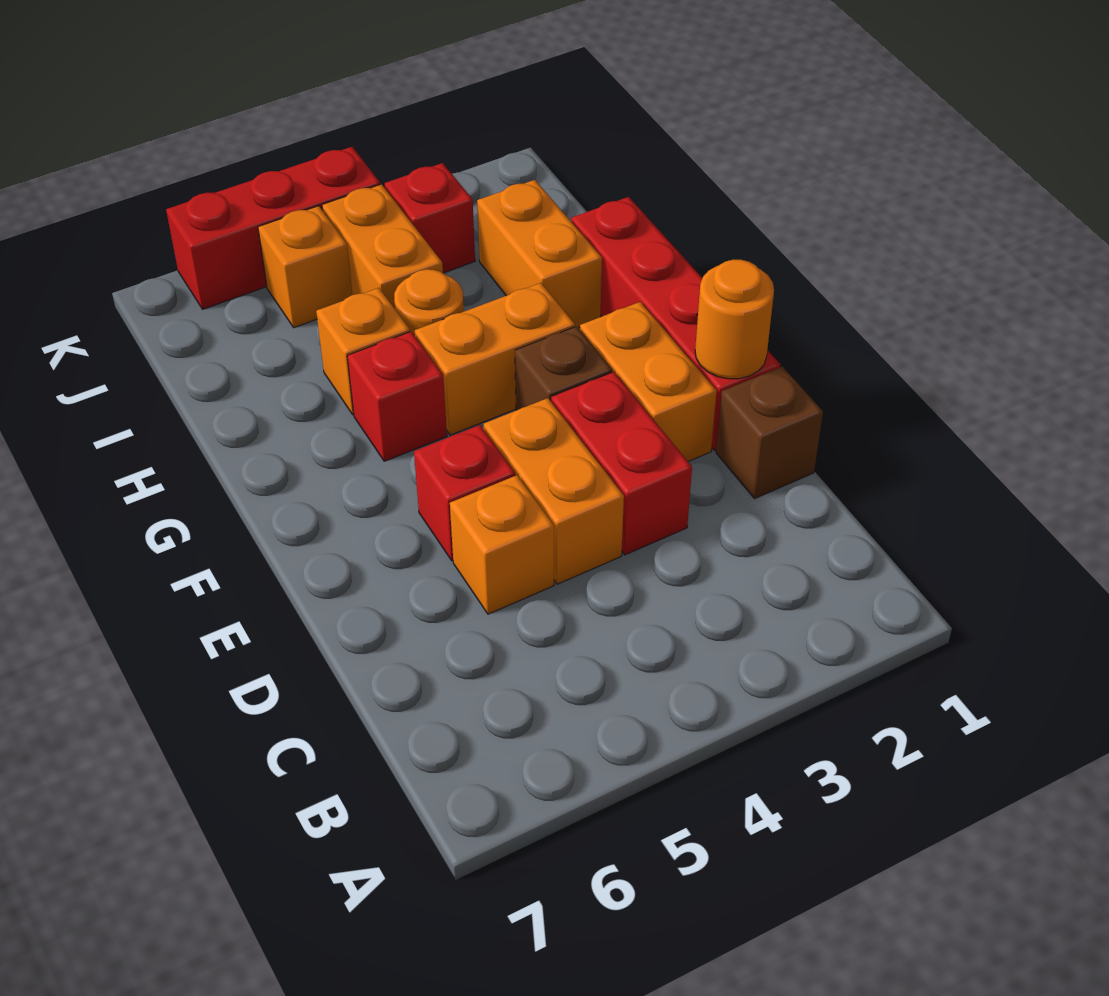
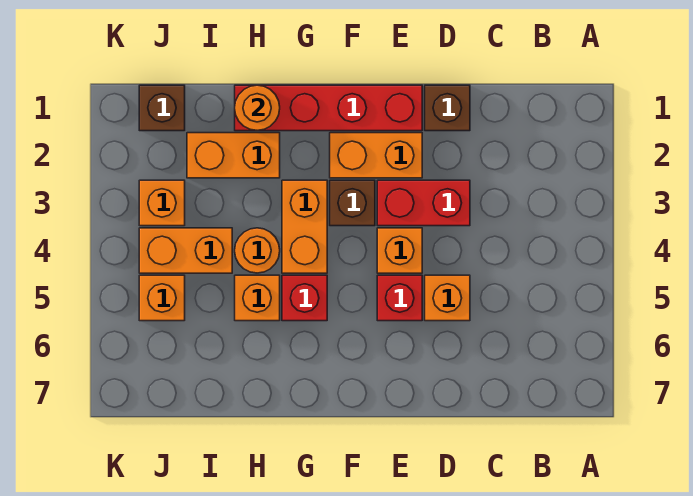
orange brick D4:E4 level 1 -> orange brick E4 level 1
orange round brick E1 level 2 -> orange round brick H1 level 2
none -> brown brick J1 level 1
red brick J3 level 1 -> orange brick J3 level 1
red brick K4:K6 level 1 -> none

